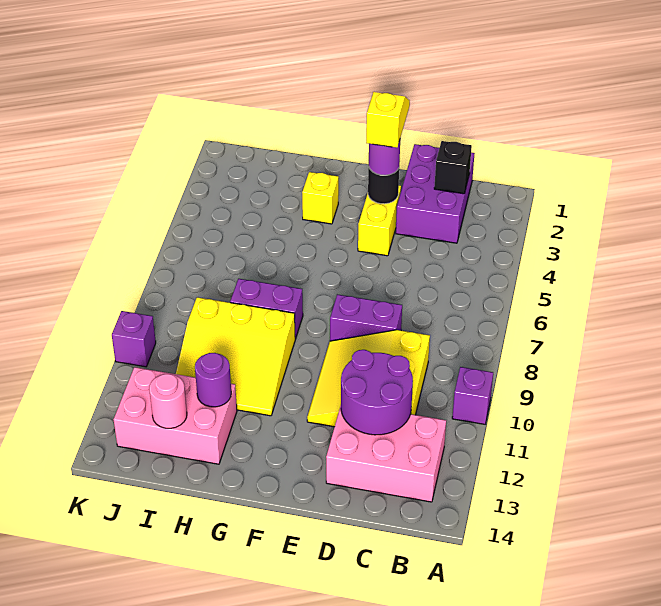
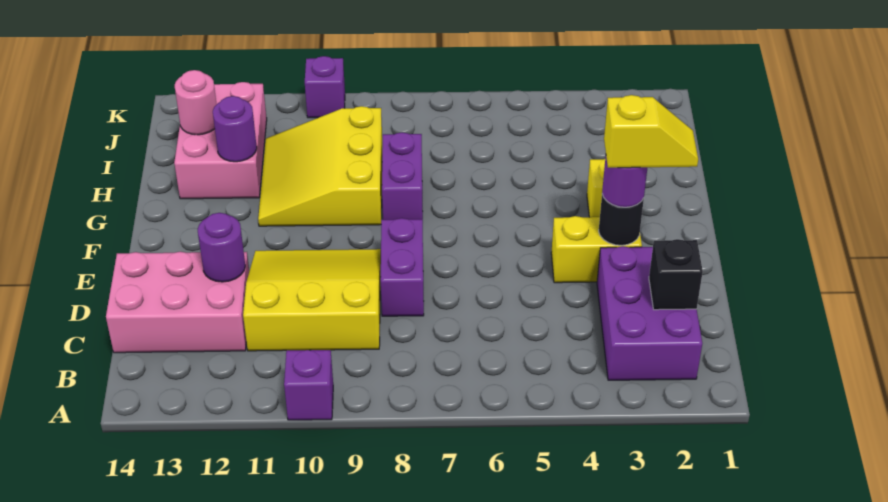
pink brick B12:D13 level 1 -> pink brick C12:D14 level 1
purple brick C1:D3 level 1 -> purple brick B2:D3 level 1
purple round brick C11:D12 level 2 -> purple round brick D12 level 2

